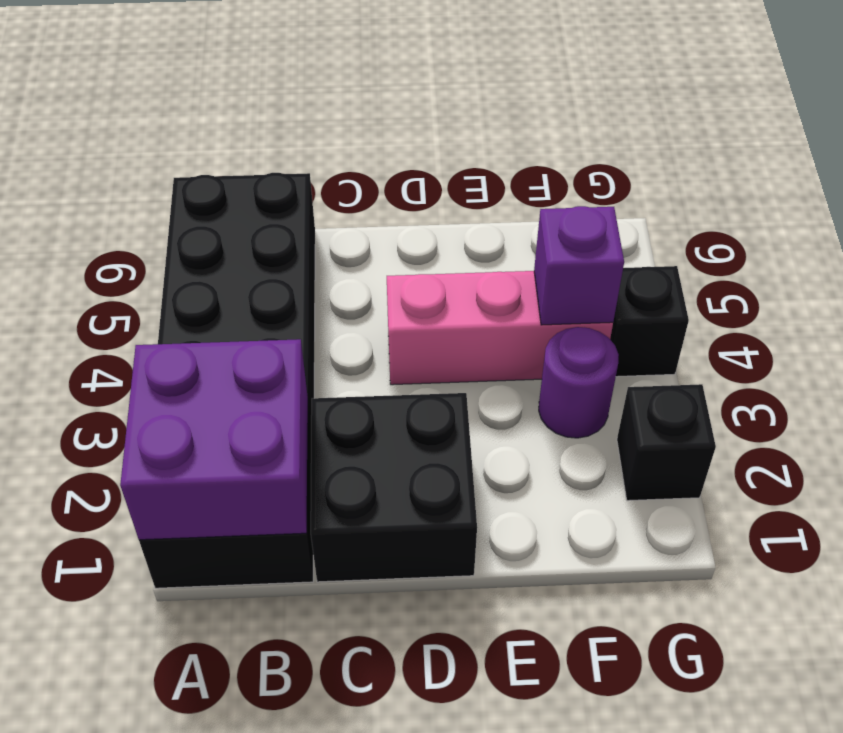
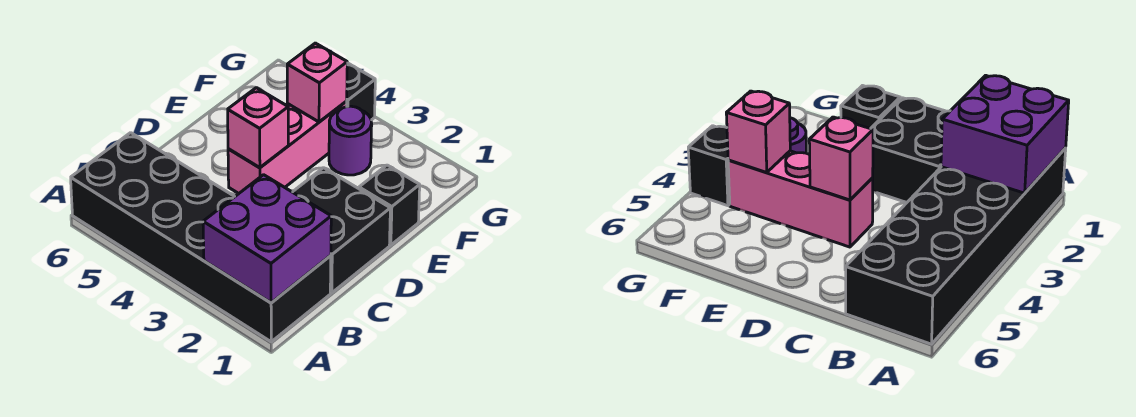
none -> pink brick D4 level 2
purple brick F4 level 2 -> pink brick F4 level 2
black brick G2 level 1 -> black brick E1 level 1

